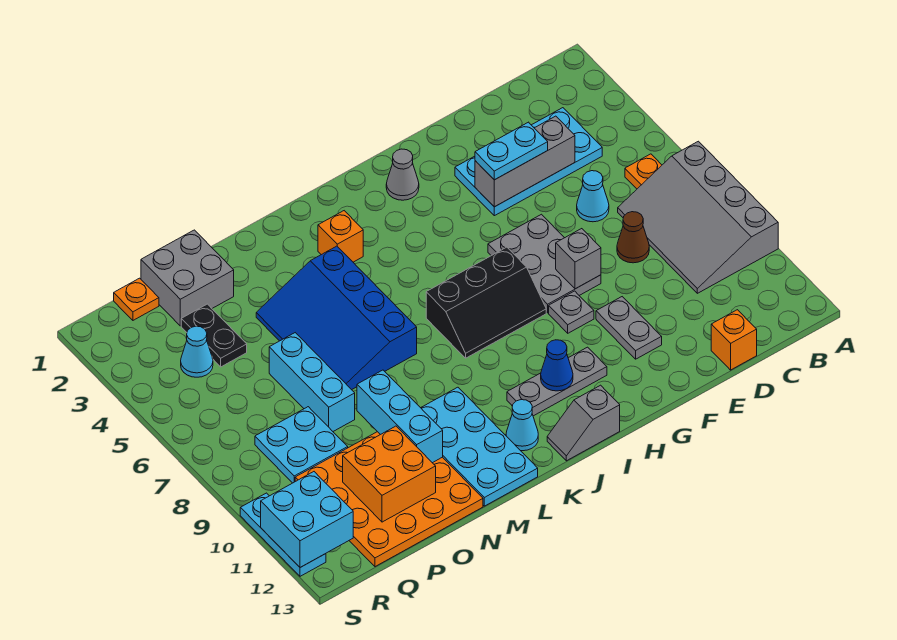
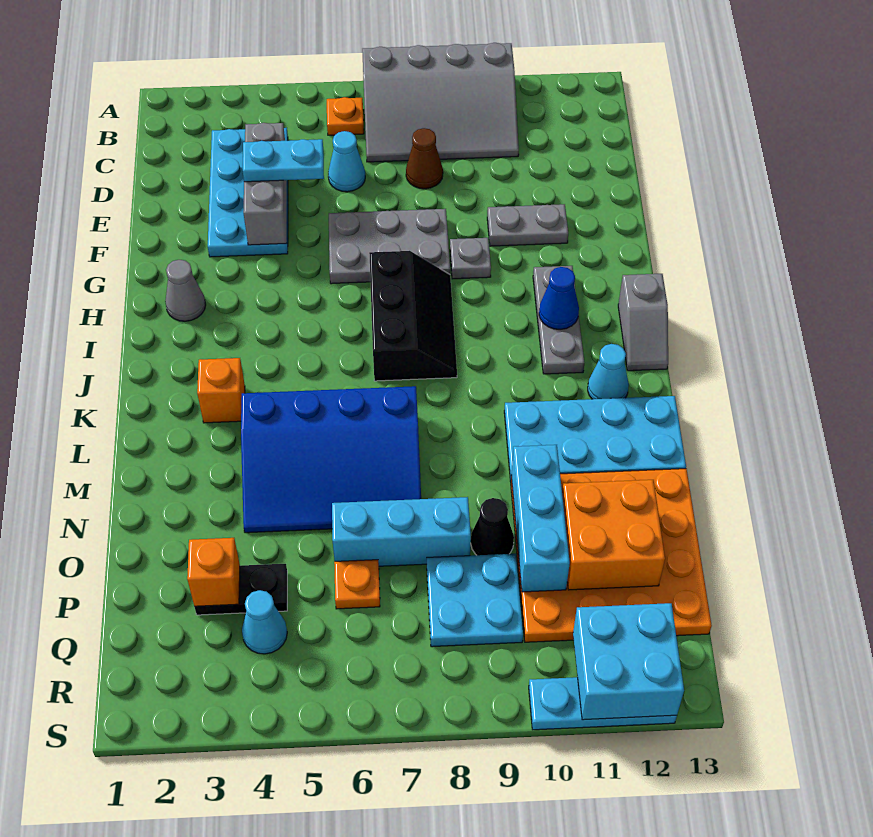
orange brick D13 level 1 -> orange brick P3 level 2
cyan plate E4:F4 level 3 -> cyan plate E4:E5 level 3
grey brick F8 level 2 -> none
cyan brick N9:N11 level 2 -> cyan brick N10:P10 level 2
grey brick O1:P2 level 1 -> none
none -> black cone O9 level 1
orange plate Q1 level 1 -> orange plate P6 level 1

